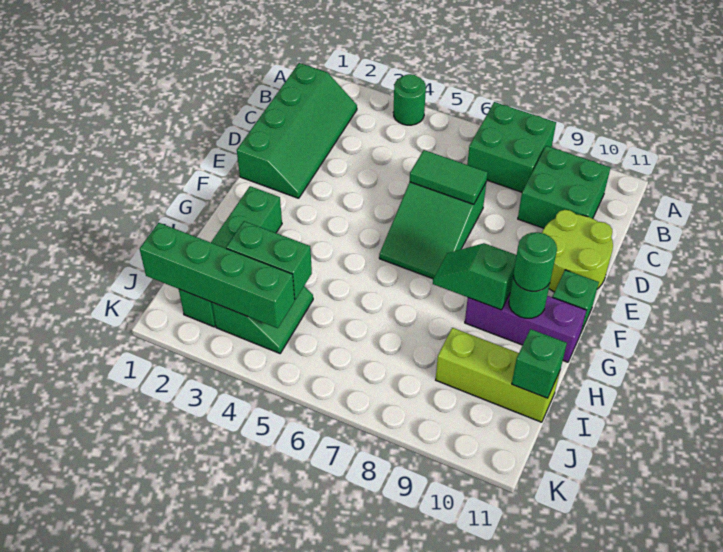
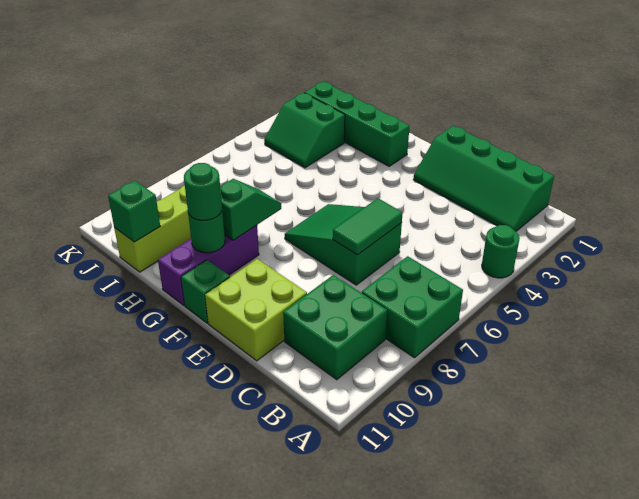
lime round brick D10:E11 level 1 -> lime brick D10:E11 level 1
green brick I3:I4 level 2 -> none
green brick J1:J4 level 2 -> none

